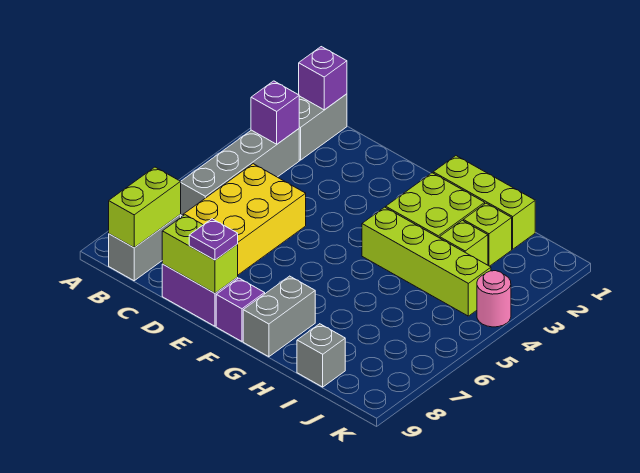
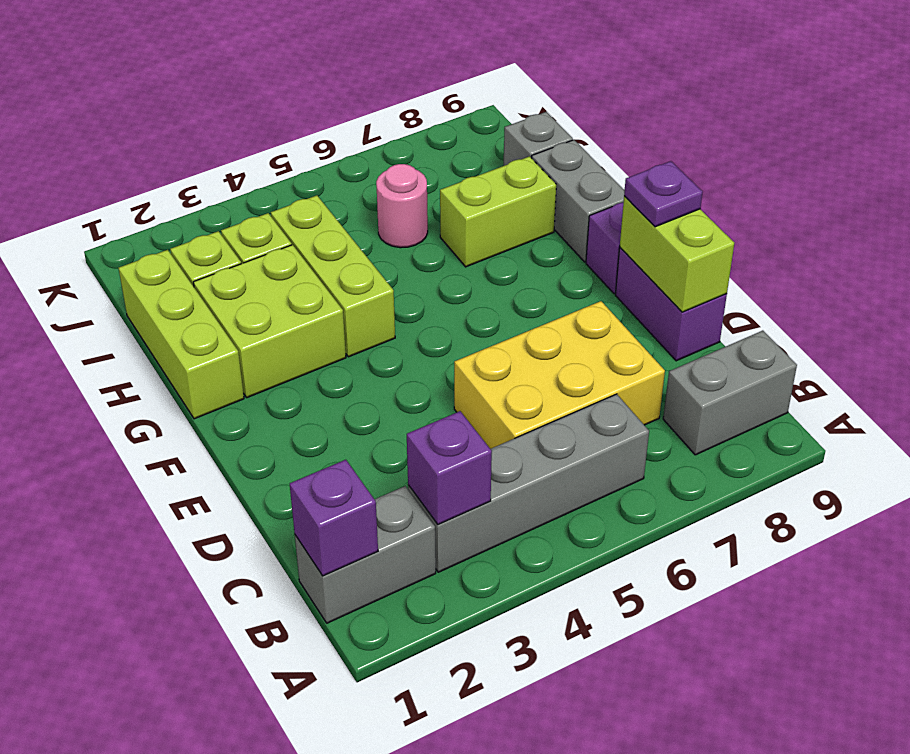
lime brick B8:B9 level 2 -> lime brick H7:H8 level 1
lime brick G4:J4 level 1 -> lime brick G4:I4 level 1
grey brick G8:G9 level 1 -> grey brick G9:H9 level 1
pink round brick K4 level 1 -> pink round brick I6 level 1

